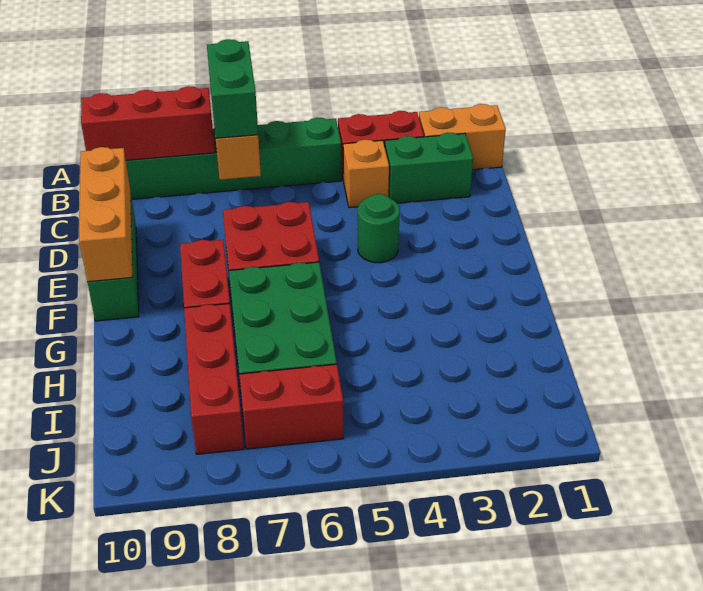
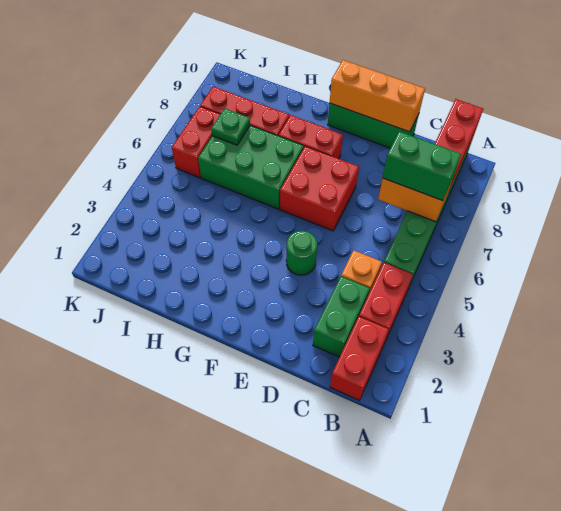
orange brick B1:B2 level 1 -> red brick B1:B2 level 1
none -> green plate I7 level 2

